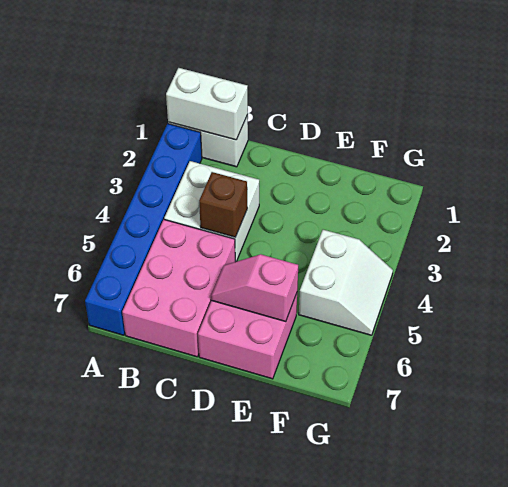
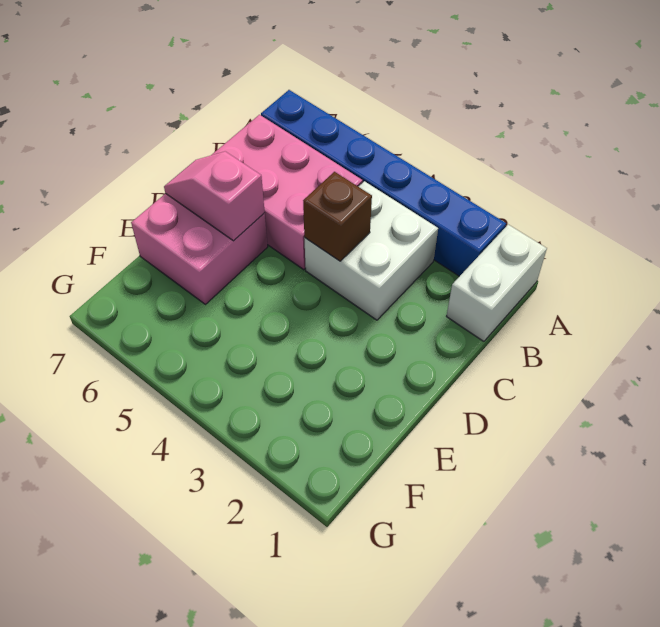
white brick A1:B1 level 2 -> none
pink slope D6:E6 level 2 top E -> pink slope D6:D7 level 2 top 6
white slope F4:G5 level 1 top F -> none

